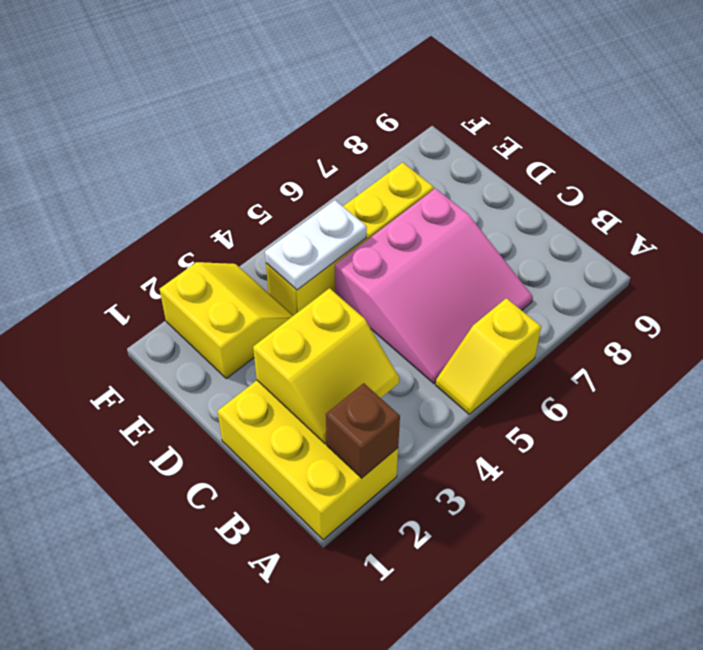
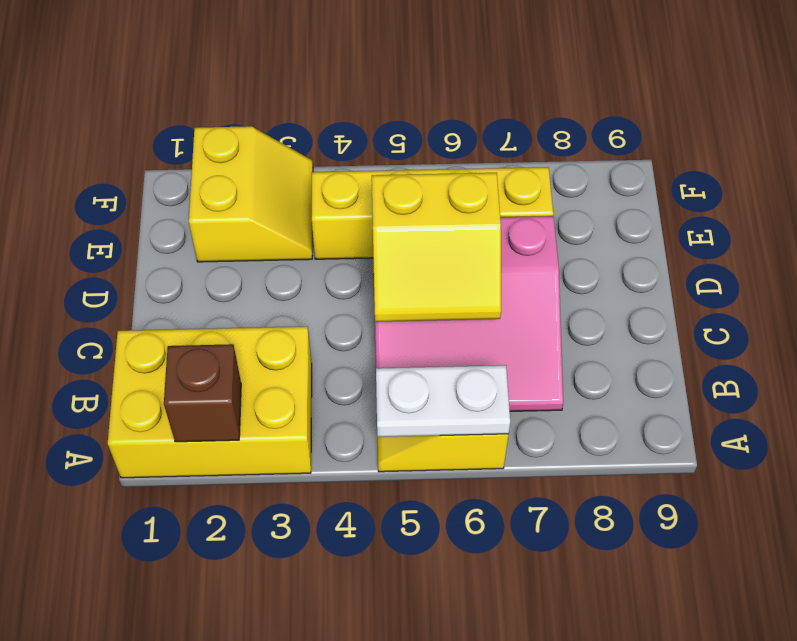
yellow brick A1:C2 level 1 -> yellow brick A1:B3 level 1
yellow slope B2:C3 level 2 top C -> yellow slope C5:D6 level 2 top D
white plate E4:E5 level 2 -> white plate A5:A6 level 2

